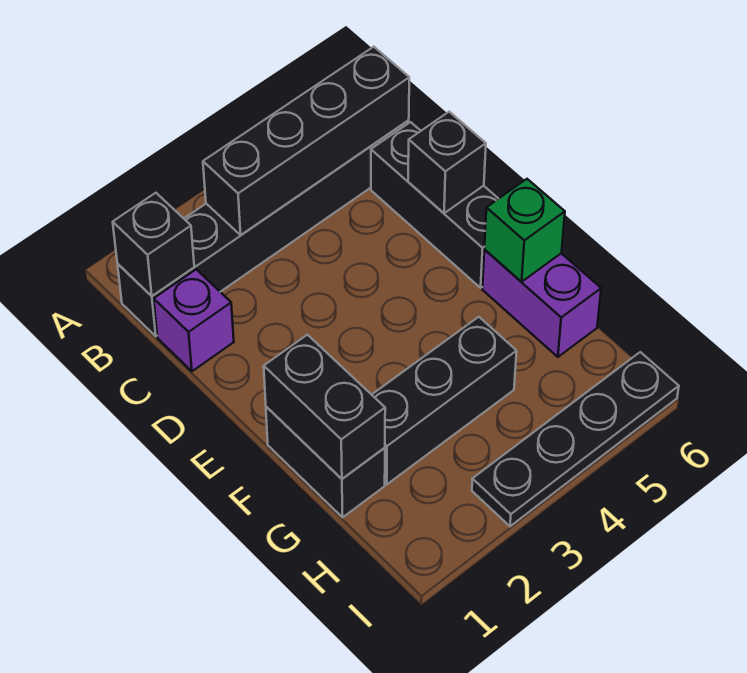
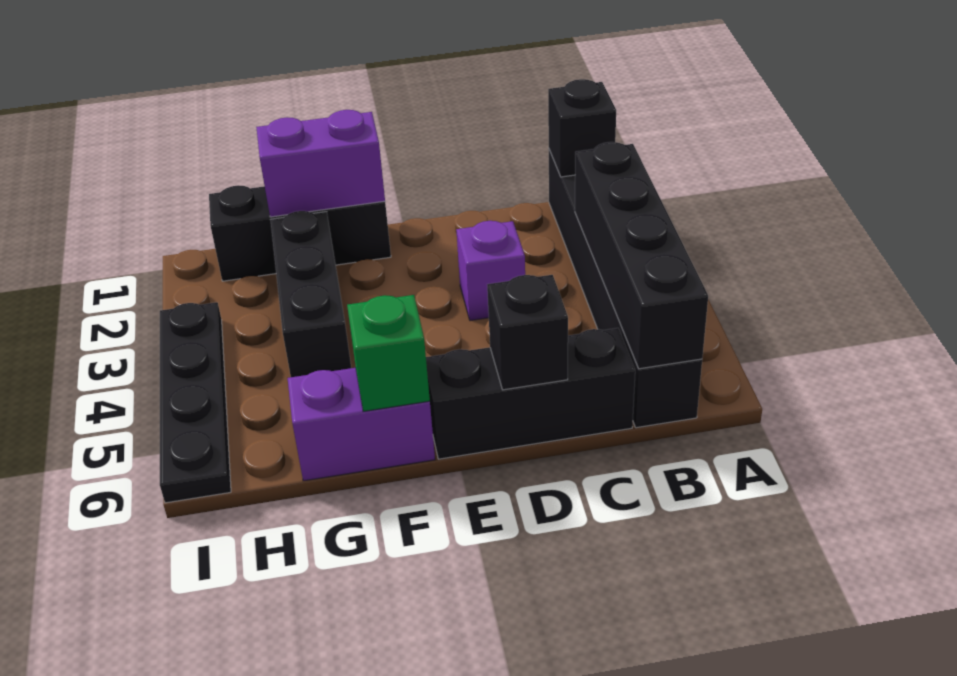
purple brick C1 level 1 -> purple brick D3 level 1
black brick F1:G1 level 1 -> black brick F1:H1 level 1
black brick F1:G1 level 2 -> purple brick F1:G1 level 2

